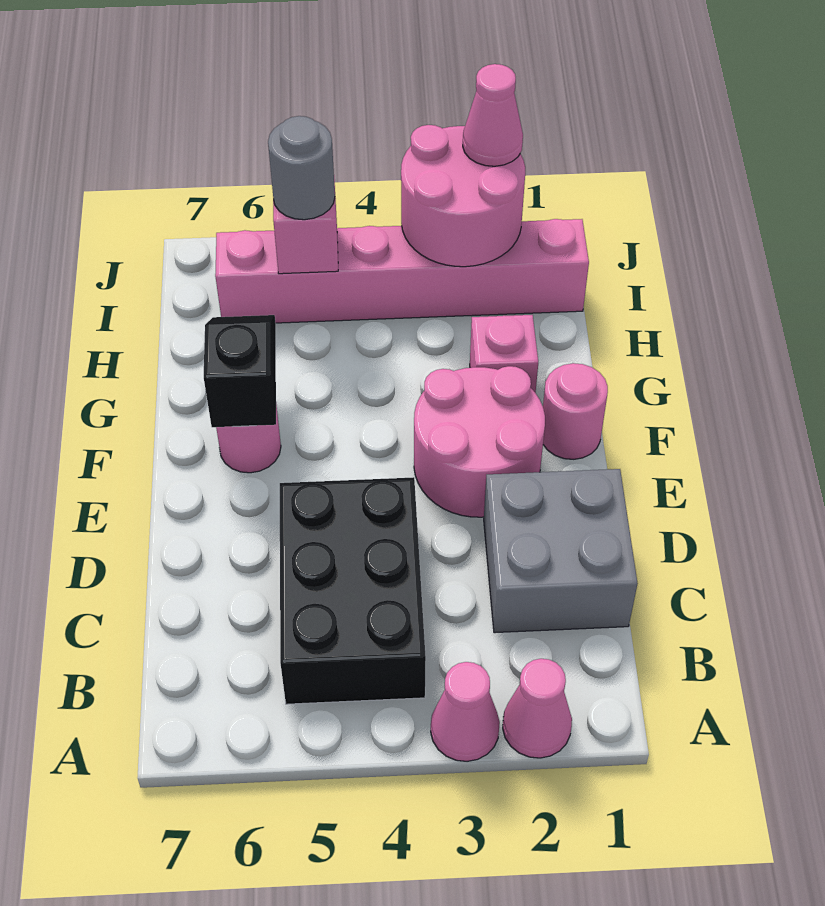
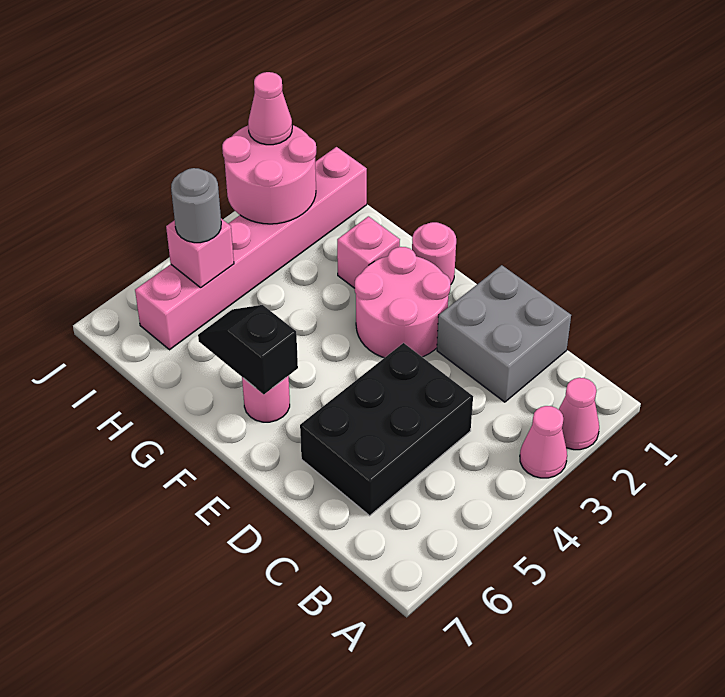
black brick B4:D5 level 1 -> black brick C4:D6 level 1

